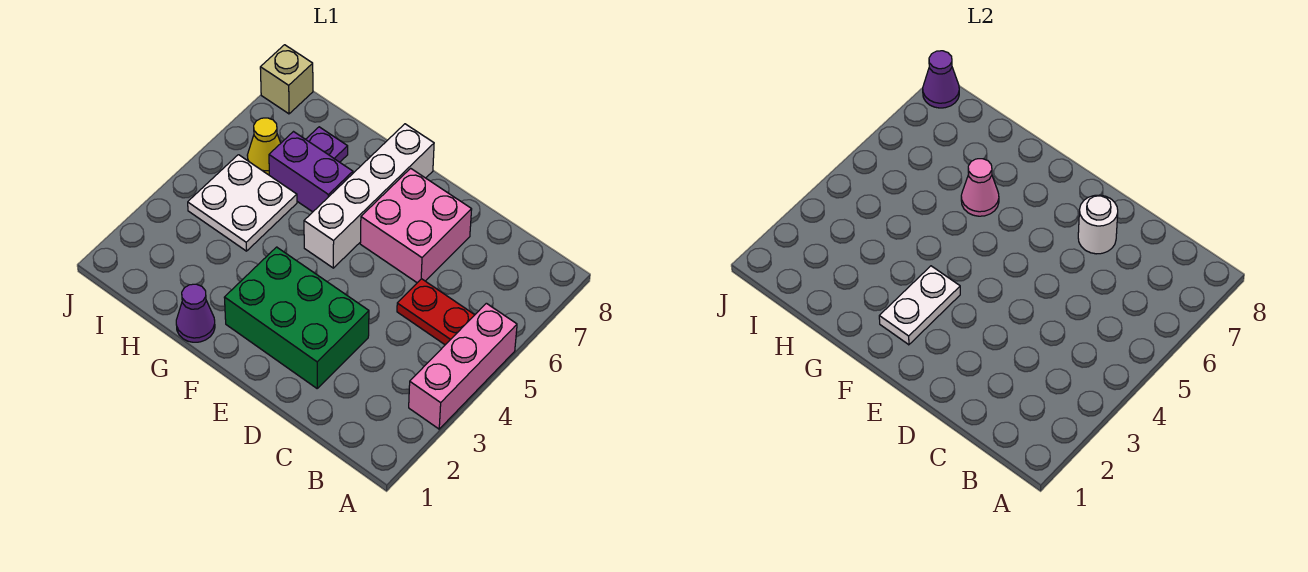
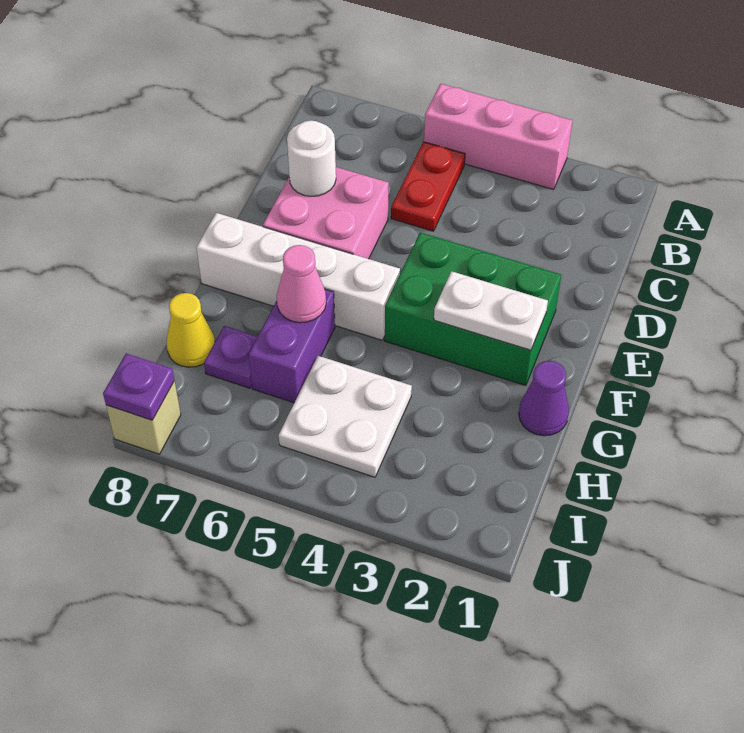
green brick D2:F3 level 1 -> green brick E2:F4 level 1
yellow cone I6 level 1 -> yellow cone H8 level 1
purple cone J8 level 2 -> purple plate J8 level 2

